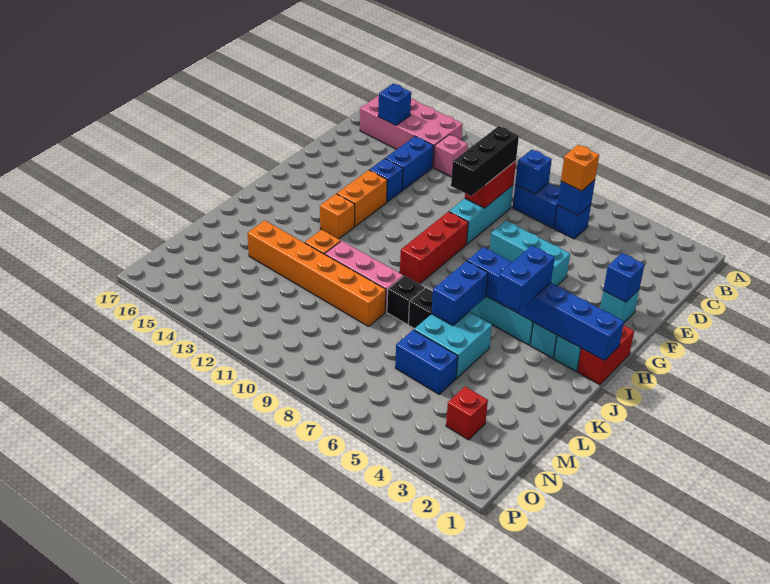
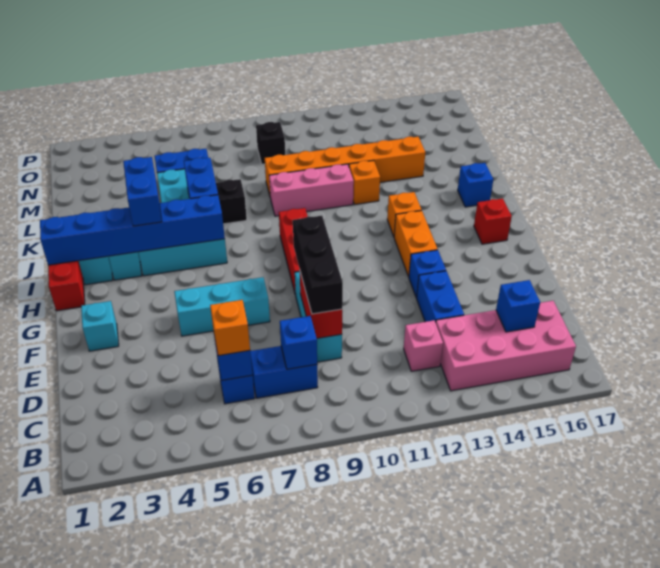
blue brick F2 level 2 -> blue brick J16 level 1
black brick K8 level 1 -> black brick N9 level 1
red brick N3 level 1 -> red brick H16 level 1

